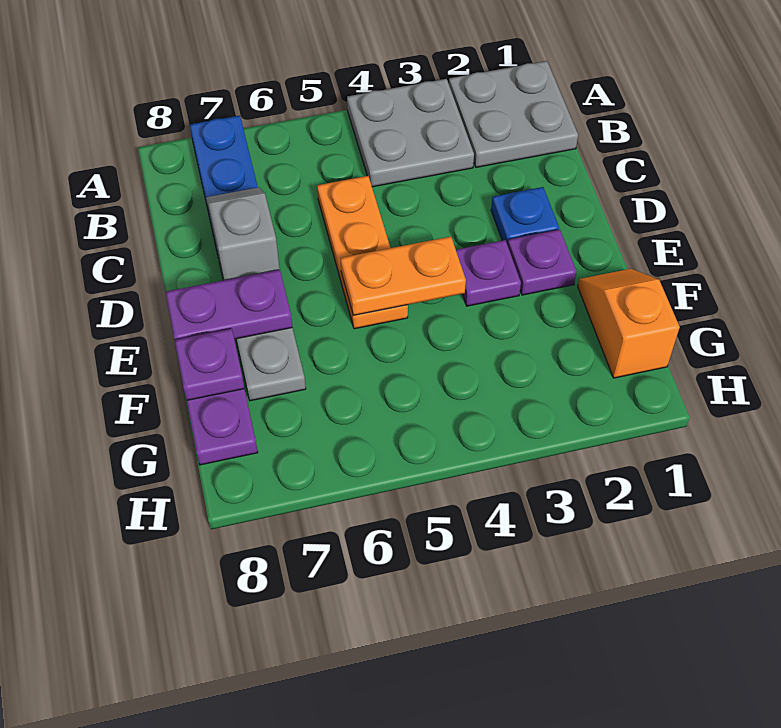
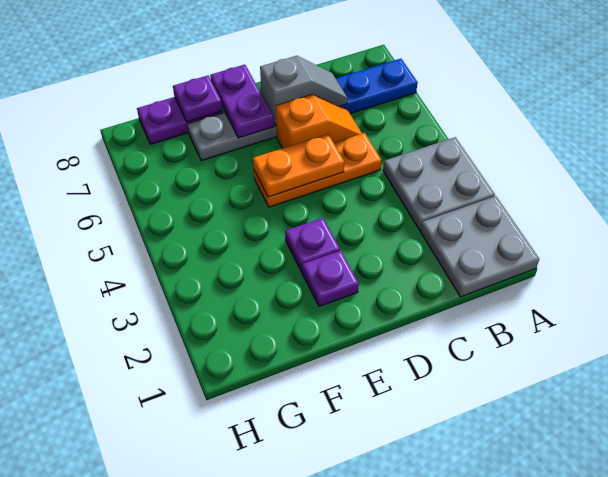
blue plate D2 level 1 -> none
orange plate E4:E5 level 2 -> orange plate D5:E5 level 2
orange slope F1:G1 level 1 top G -> orange slope C6:D6 level 1 top D

